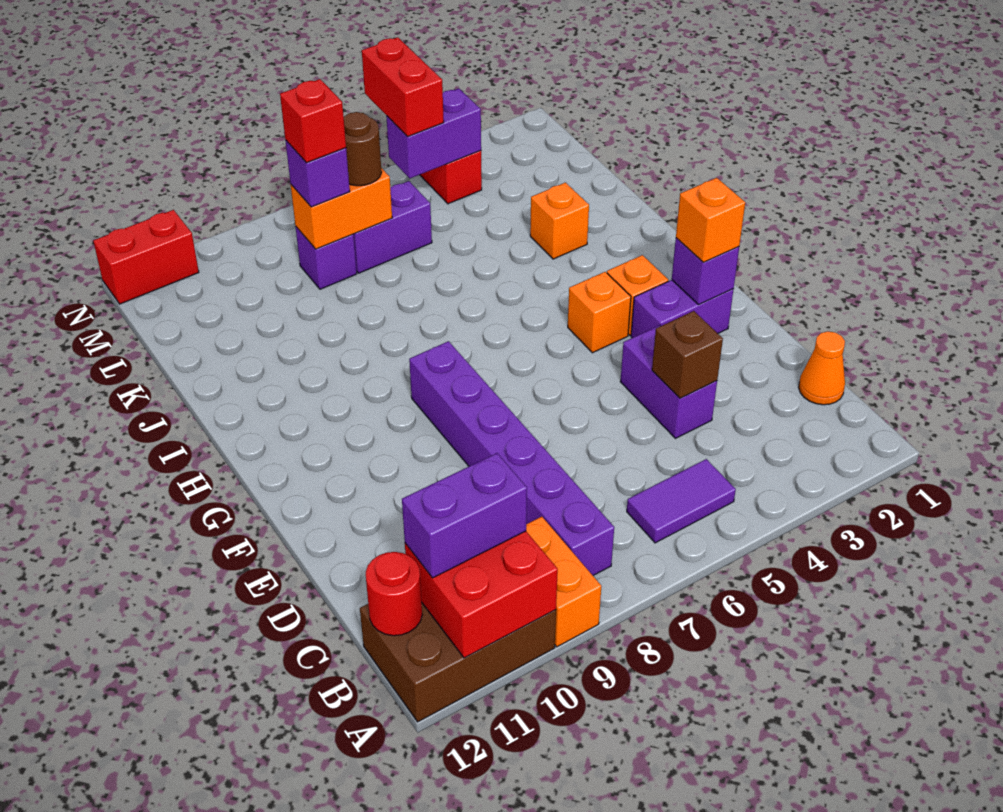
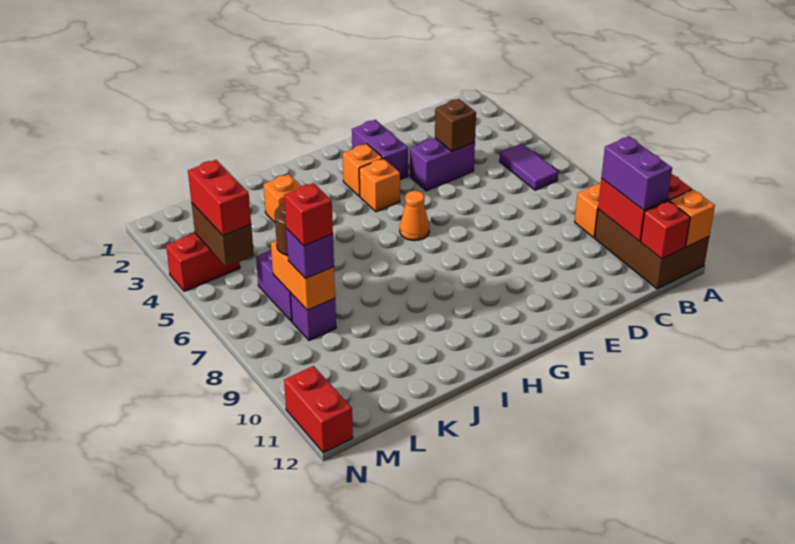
purple brick B8:G8 level 1 -> none
red round brick B12 level 2 -> red brick B12 level 2
orange cone C1 level 1 -> orange cone G6 level 1
purple brick F2 level 2 -> none
orange brick F2 level 3 -> orange brick A12 level 2
purple brick M4:M5 level 2 -> brown brick M4:M5 level 2
red brick M5:N5 level 3 -> red brick M4:M5 level 3

